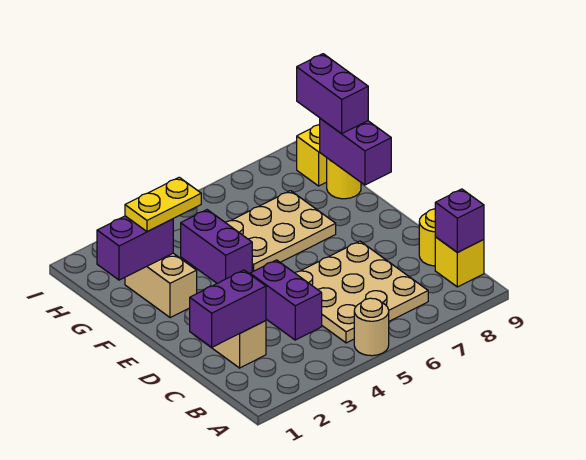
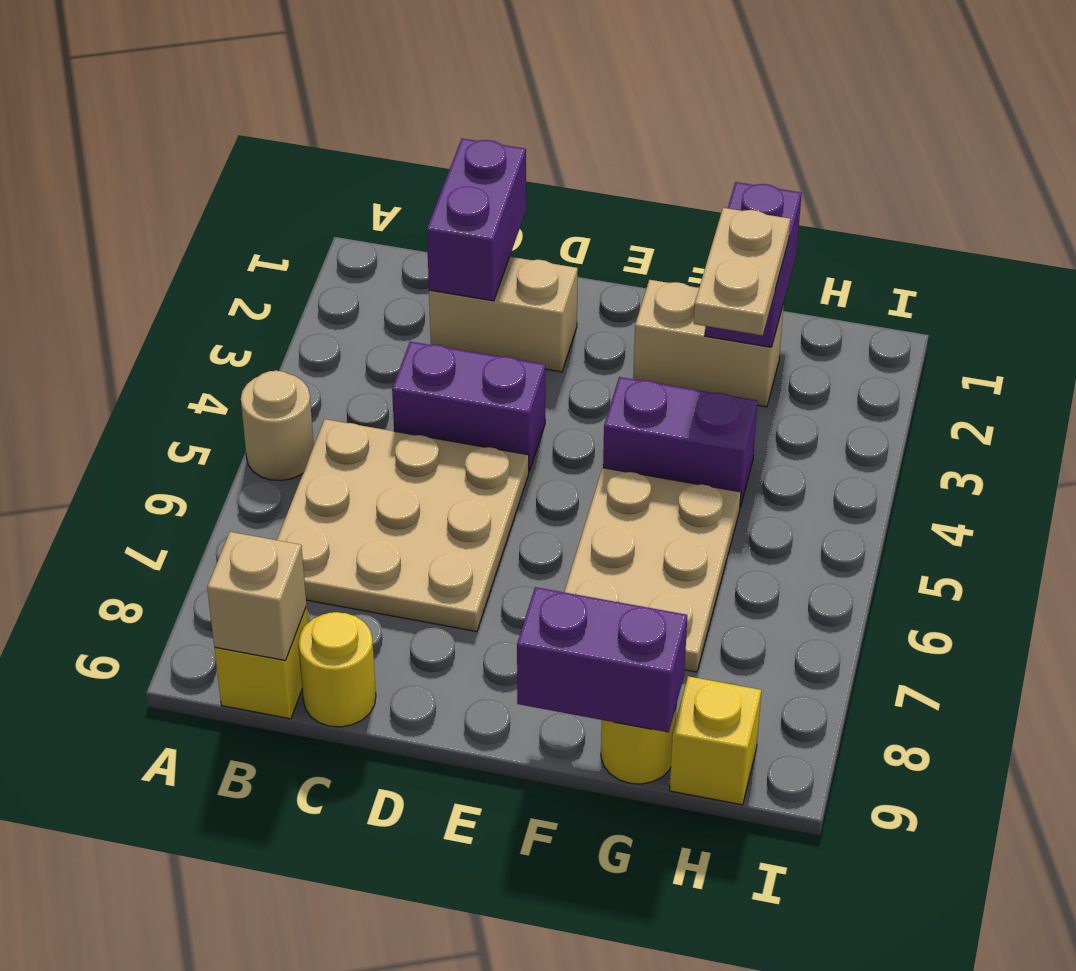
purple brick B9 level 2 -> tan brick B9 level 2
yellow plate G2:G3 level 3 -> tan plate G2:G3 level 3
purple brick G9:H9 level 3 -> none

